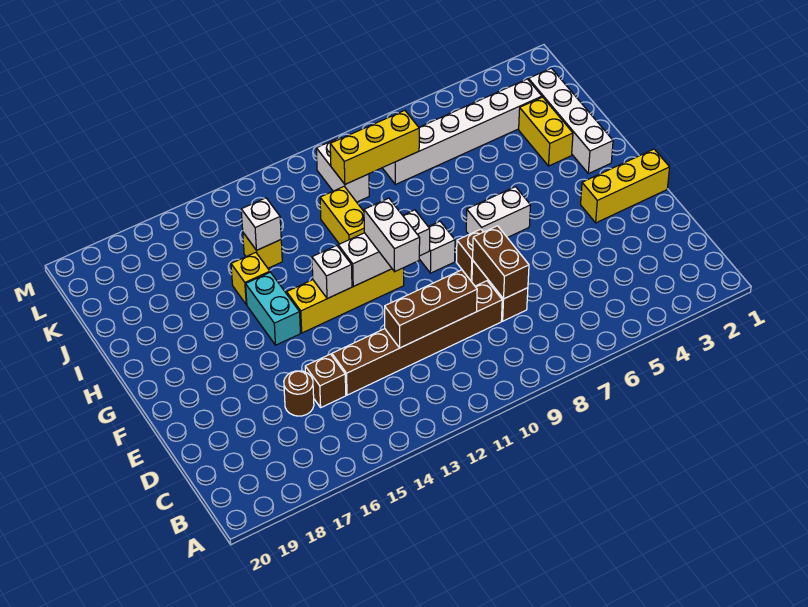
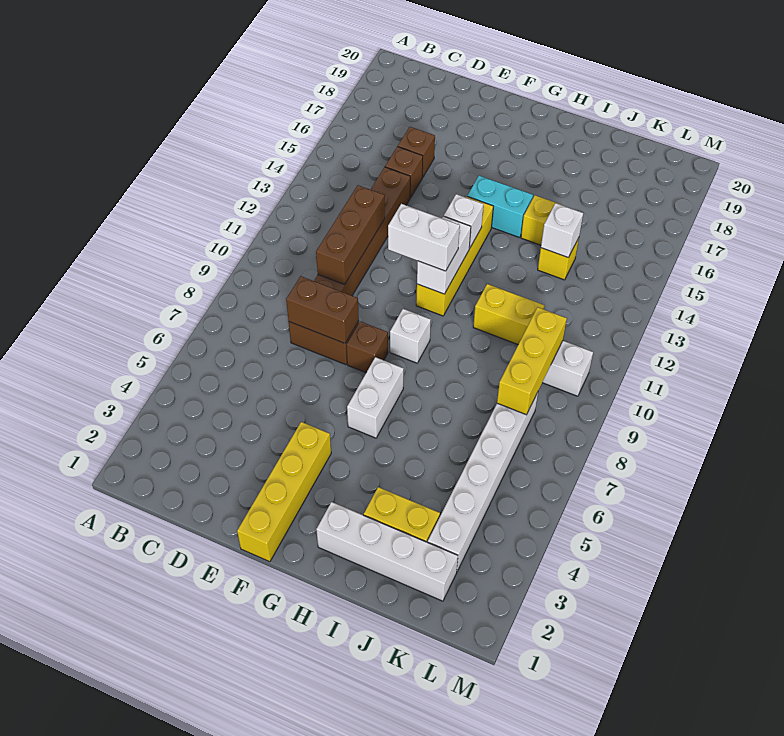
brown round brick D16 level 1 -> brown brick D16 level 1
yellow brick F1:F3 level 1 -> yellow brick F1:F4 level 1
white brick G10:G12 level 2 -> white brick G11:G12 level 2

